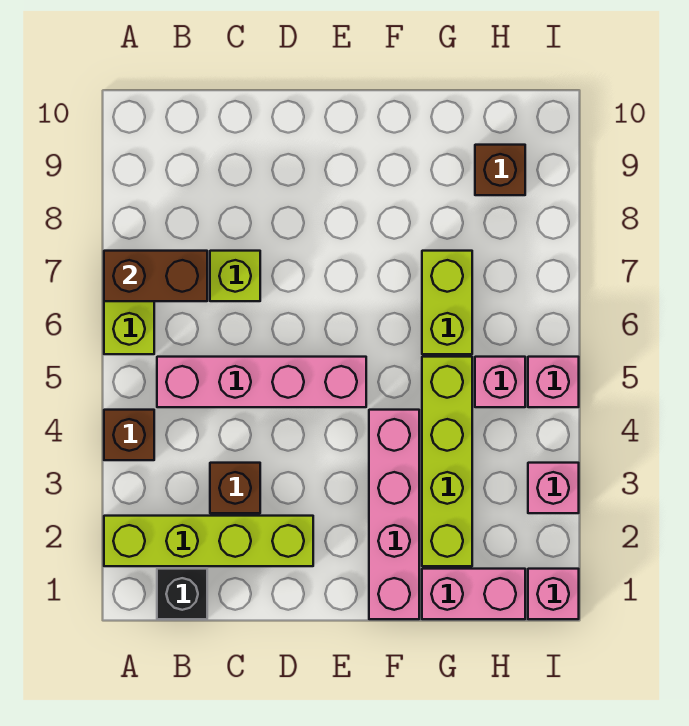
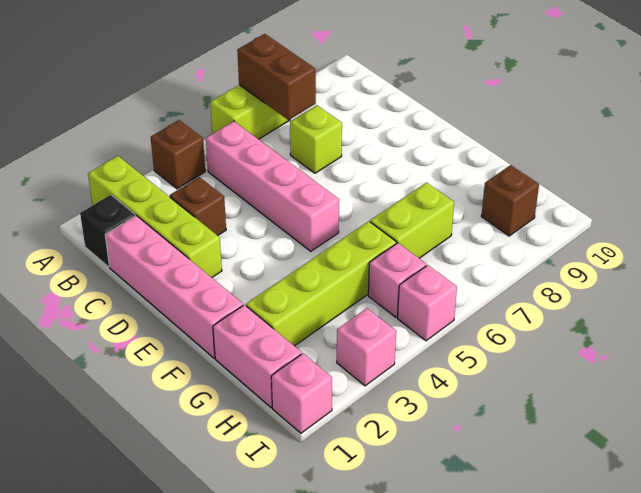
pink brick F1:F4 level 1 -> pink brick C1:F1 level 1

